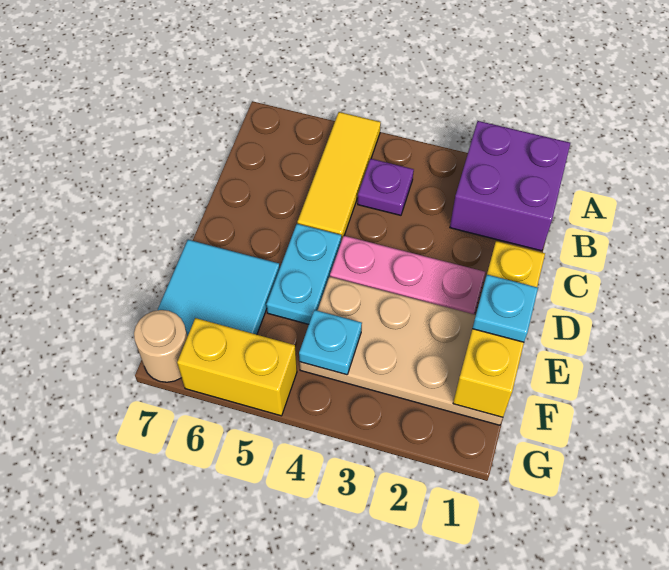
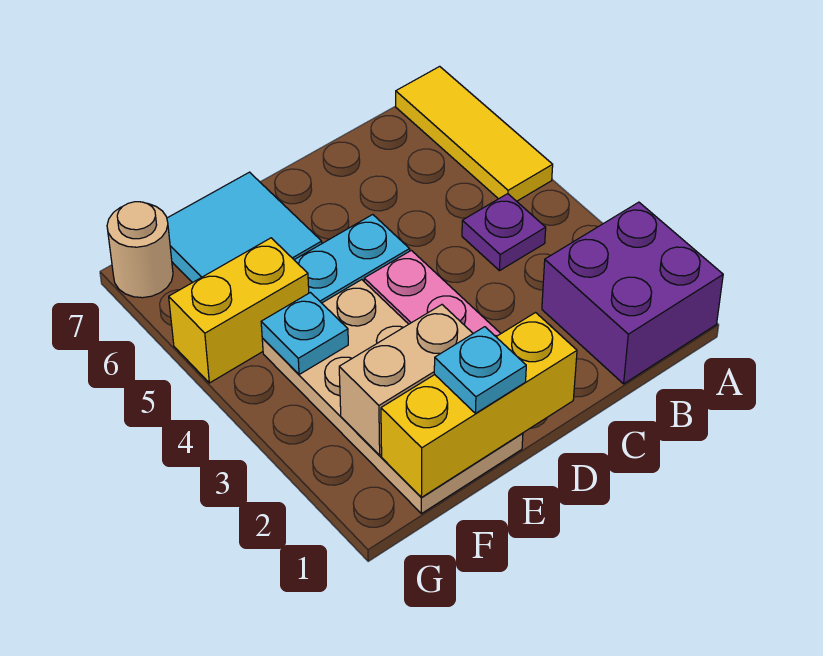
yellow tile A5:C5 level 1 -> yellow tile A5:A7 level 1
none -> tan brick E2:F2 level 2
yellow brick G5:G6 level 1 -> yellow brick F5:G5 level 1

